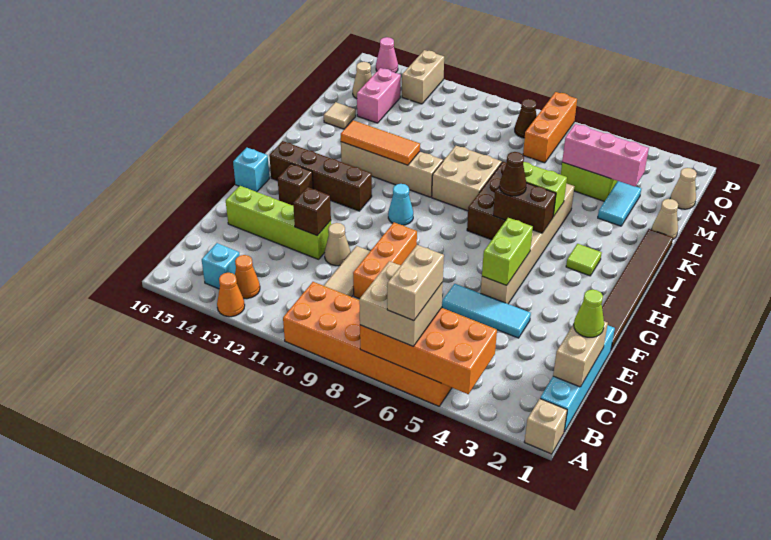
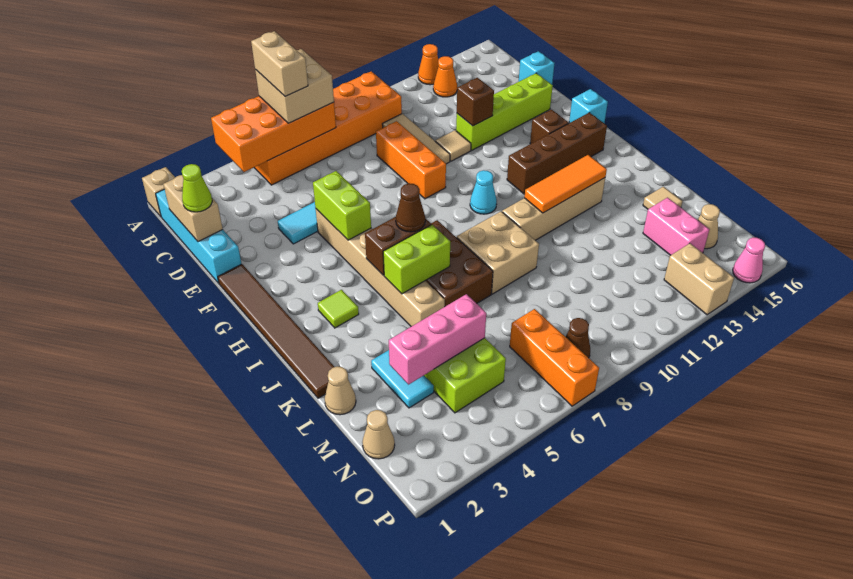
cyan brick B14 level 1 -> cyan brick D16 level 1
tan cone E11 level 1 -> tan tile E11 level 1

